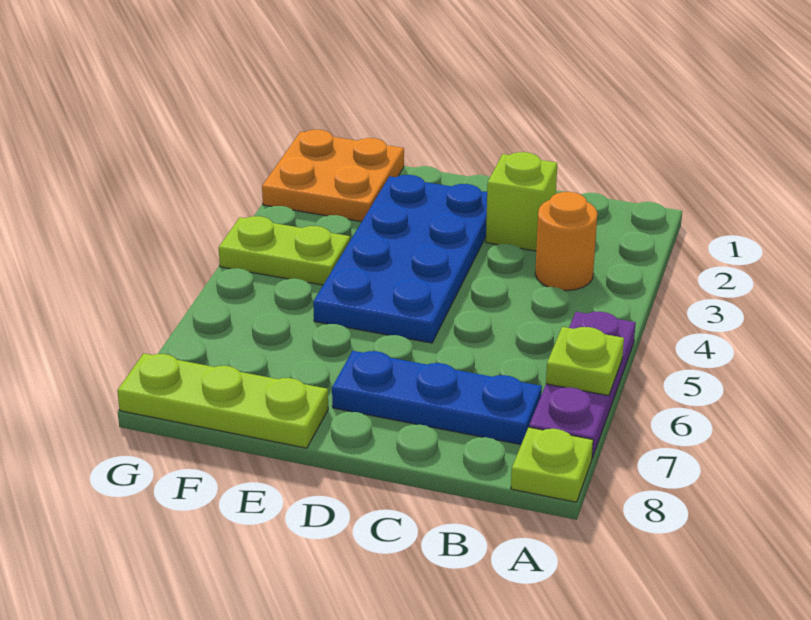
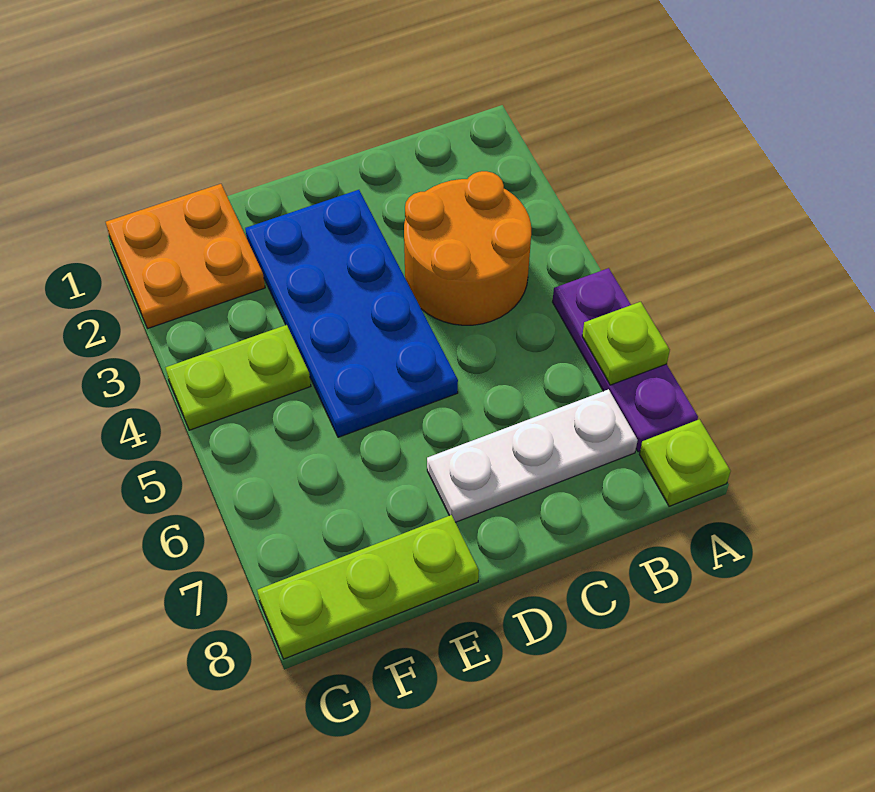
orange round brick B3 level 1 -> orange round brick B3:C4 level 1
blue plate B7:D7 level 1 -> white plate B7:D7 level 1
lime brick C2 level 1 -> none

